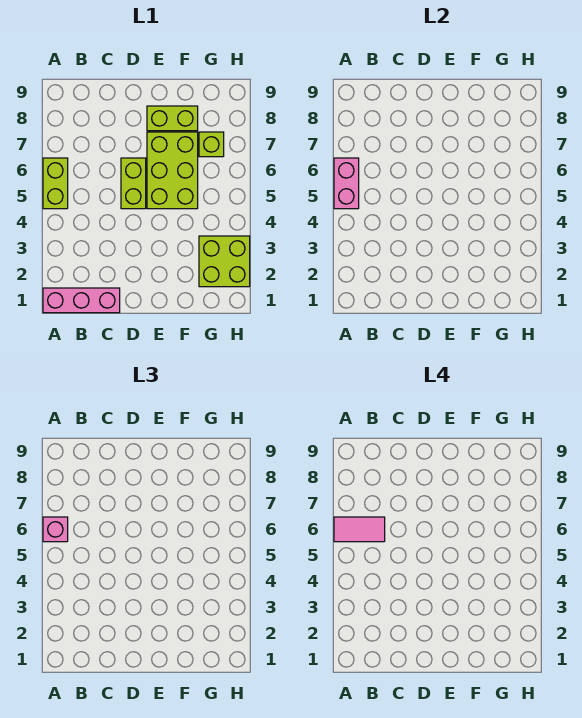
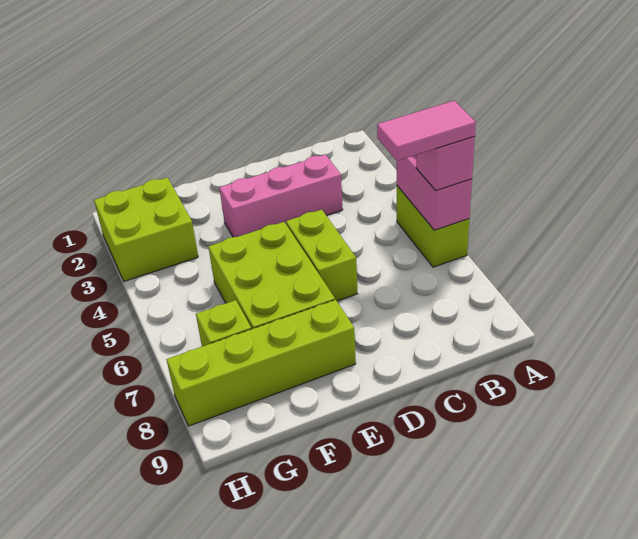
pink brick A1:C1 level 1 -> pink brick C3:E3 level 1
lime brick E8:F8 level 1 -> lime brick E8:H8 level 1

